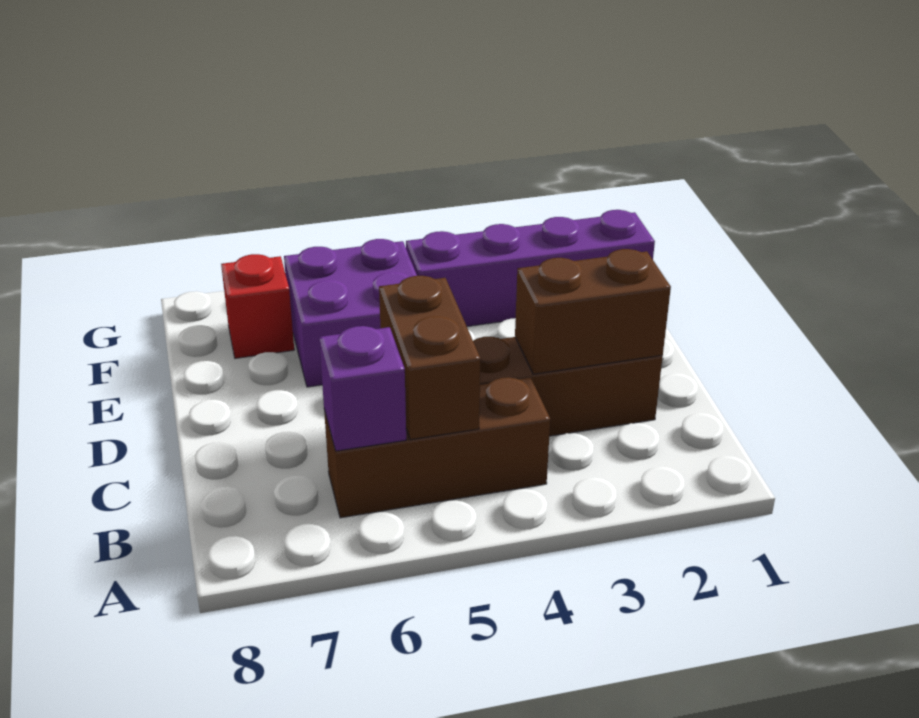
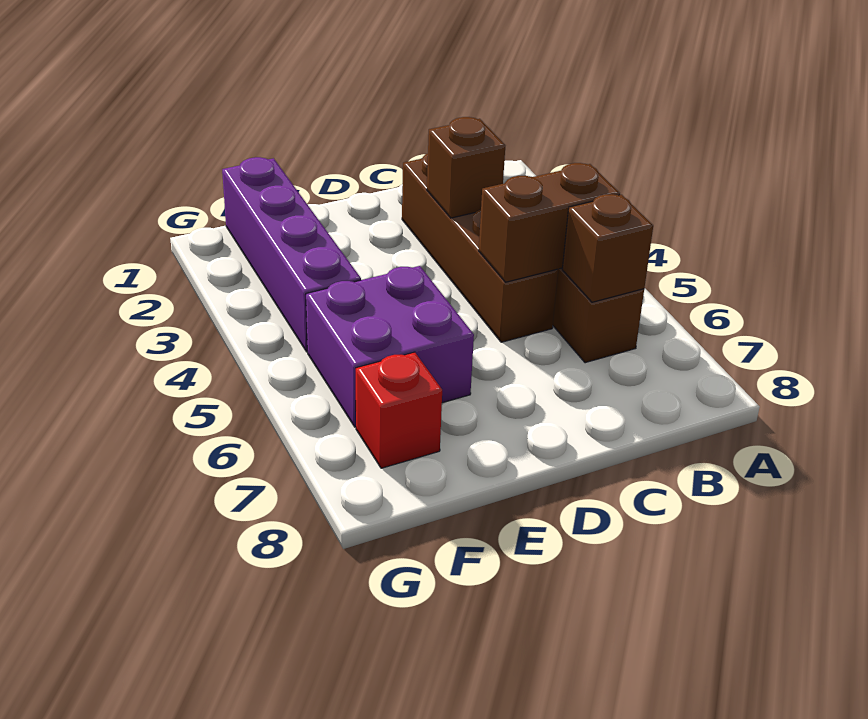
purple brick B6 level 2 -> brown brick B6 level 2
brown brick C2:C3 level 2 -> brown brick C3 level 2

